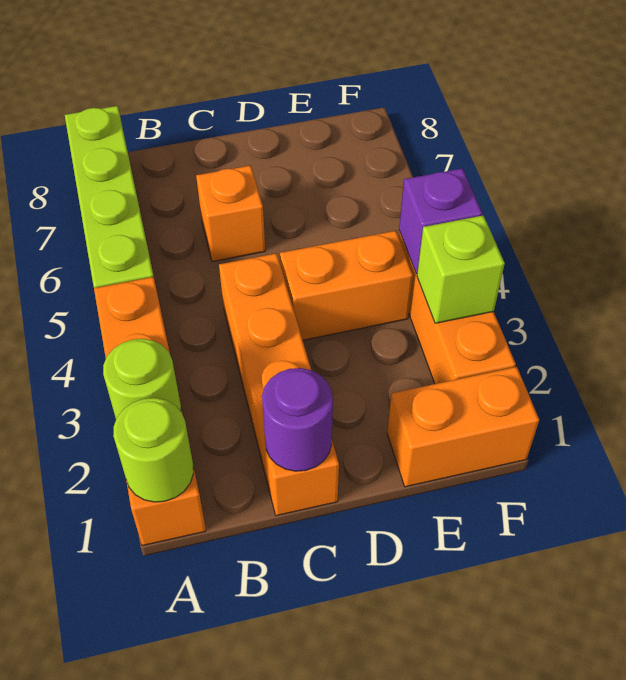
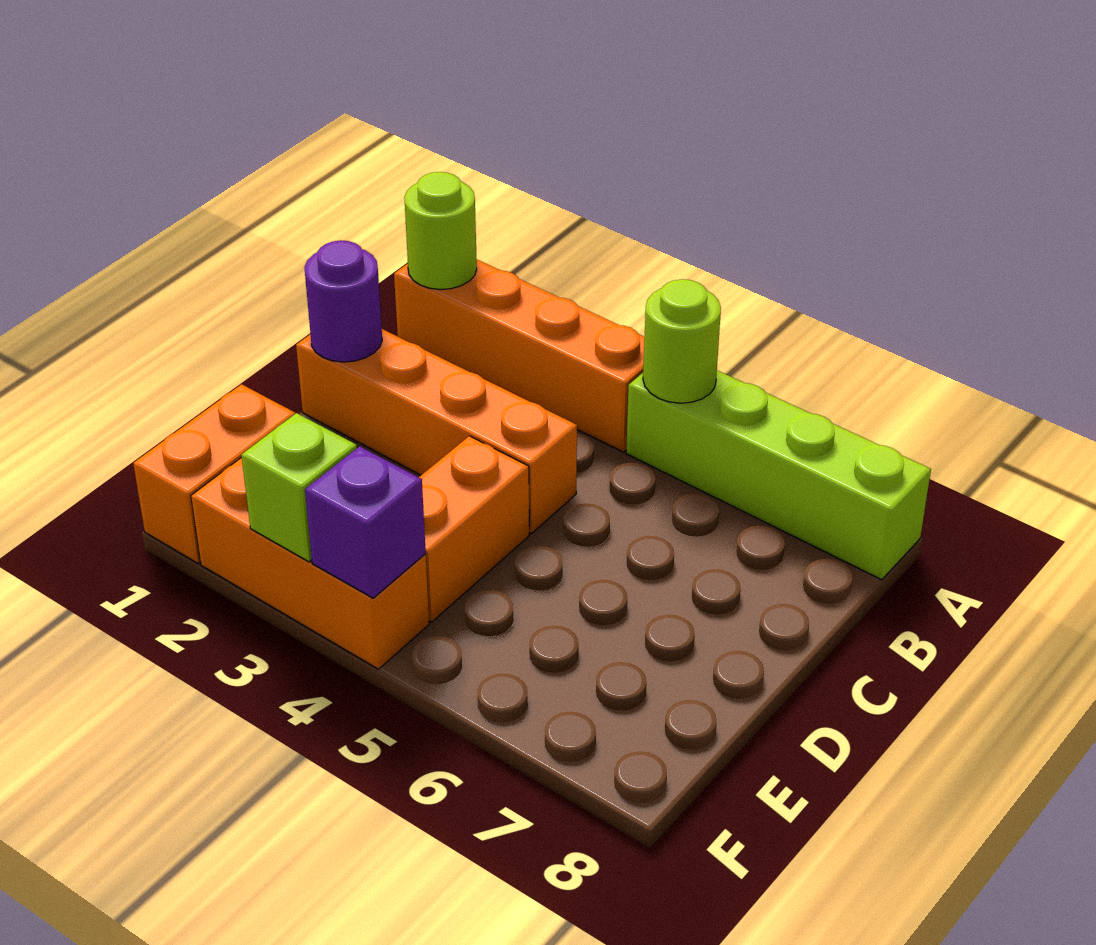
lime round brick A2 level 2 -> lime round brick A5 level 2
orange brick C6 level 1 -> none

